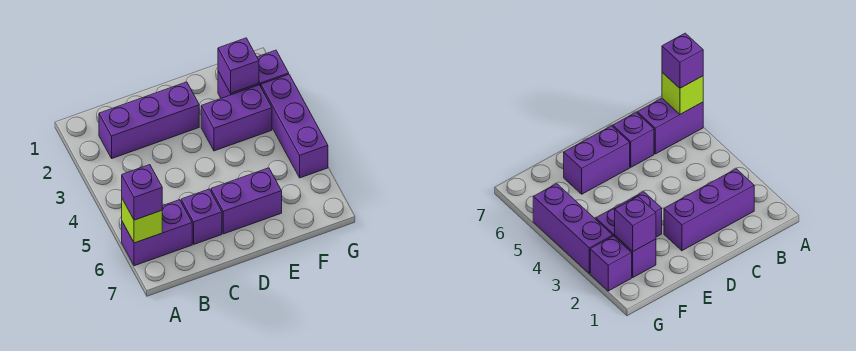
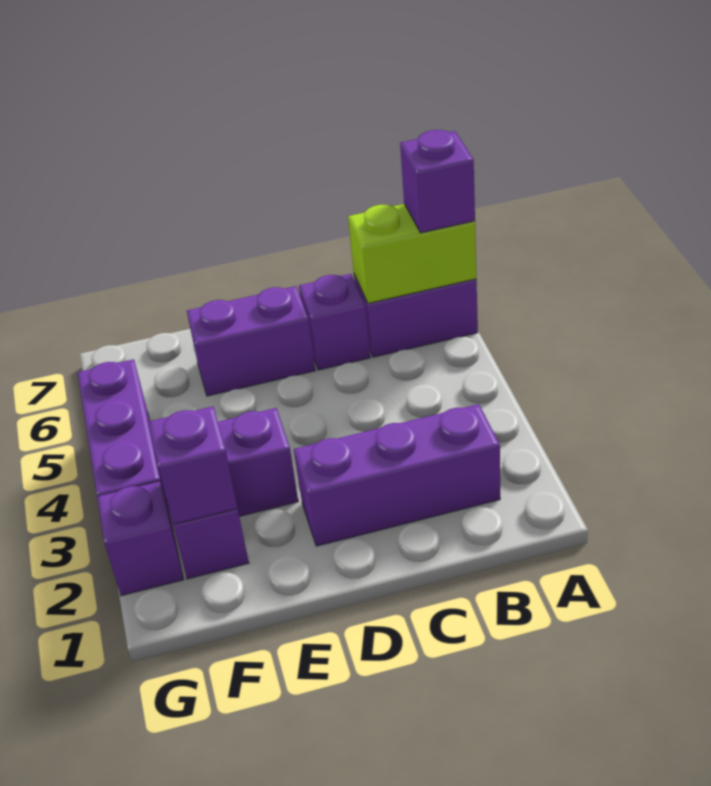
lime brick A6 level 2 -> lime brick A6:B6 level 2

